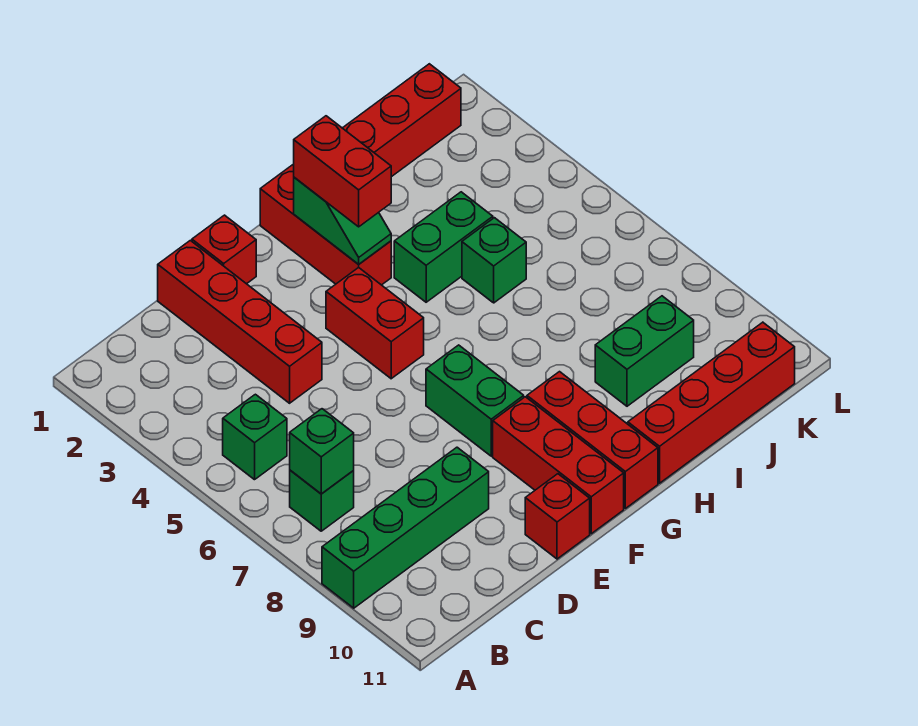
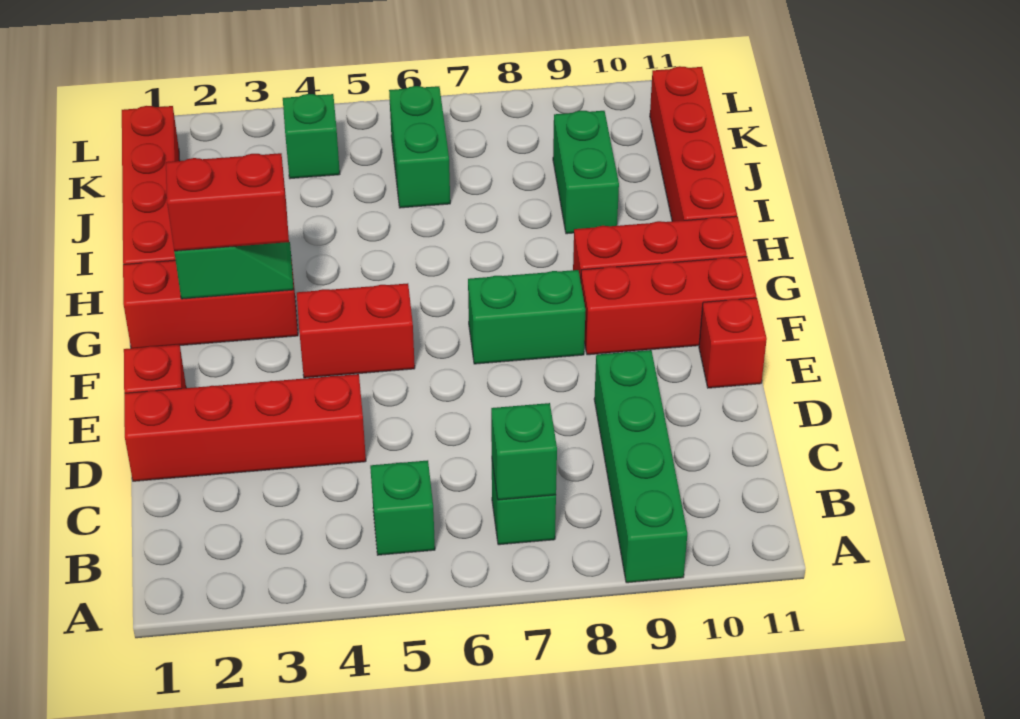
green brick H4:I4 level 1 -> green brick J6:K6 level 1
green brick I5 level 1 -> green brick K4 level 1

